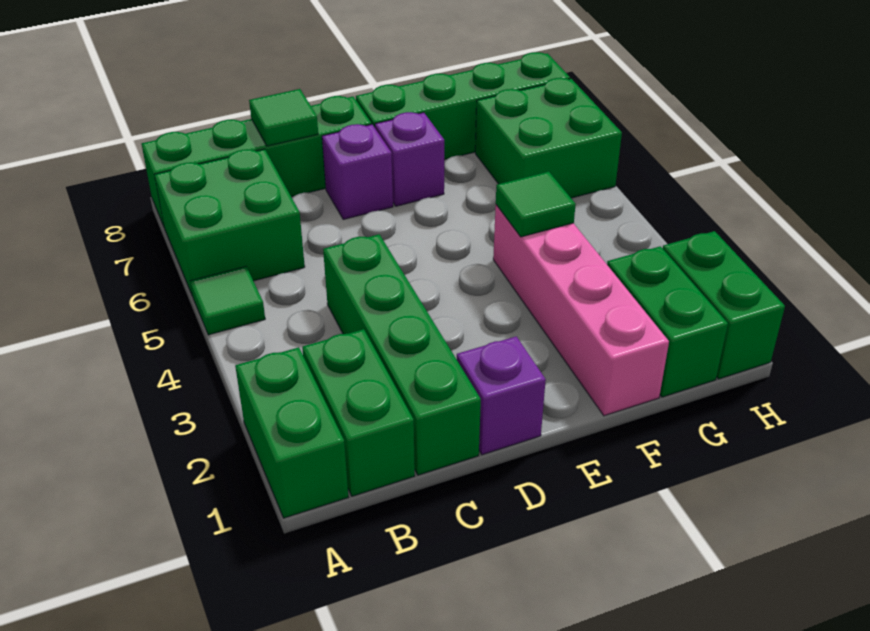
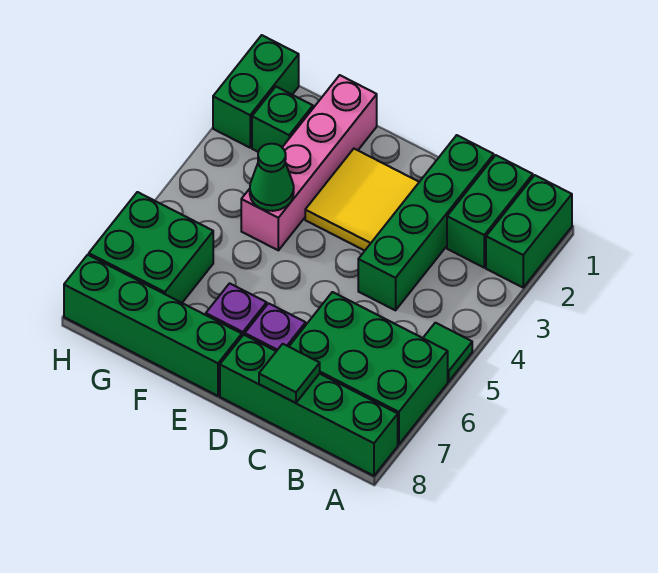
green brick A6:B7 level 1 -> green brick A6:C7 level 1
purple brick D1 level 1 -> none
none -> yellow tile D2:E3 level 1
green tile F4 level 2 -> green cone F4 level 2
green brick G1:G2 level 1 -> green brick G2 level 1

